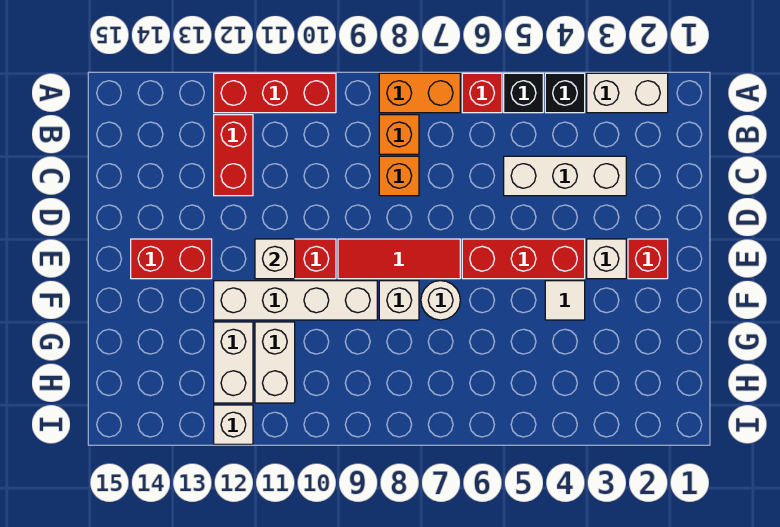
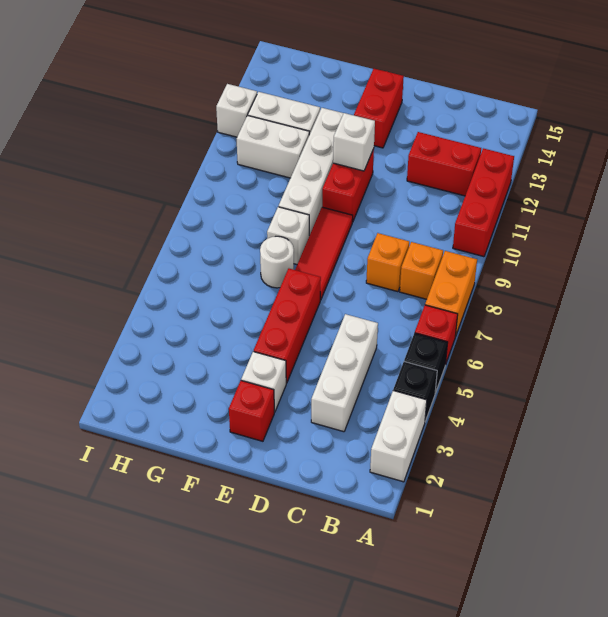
white tile F4 level 1 -> none

